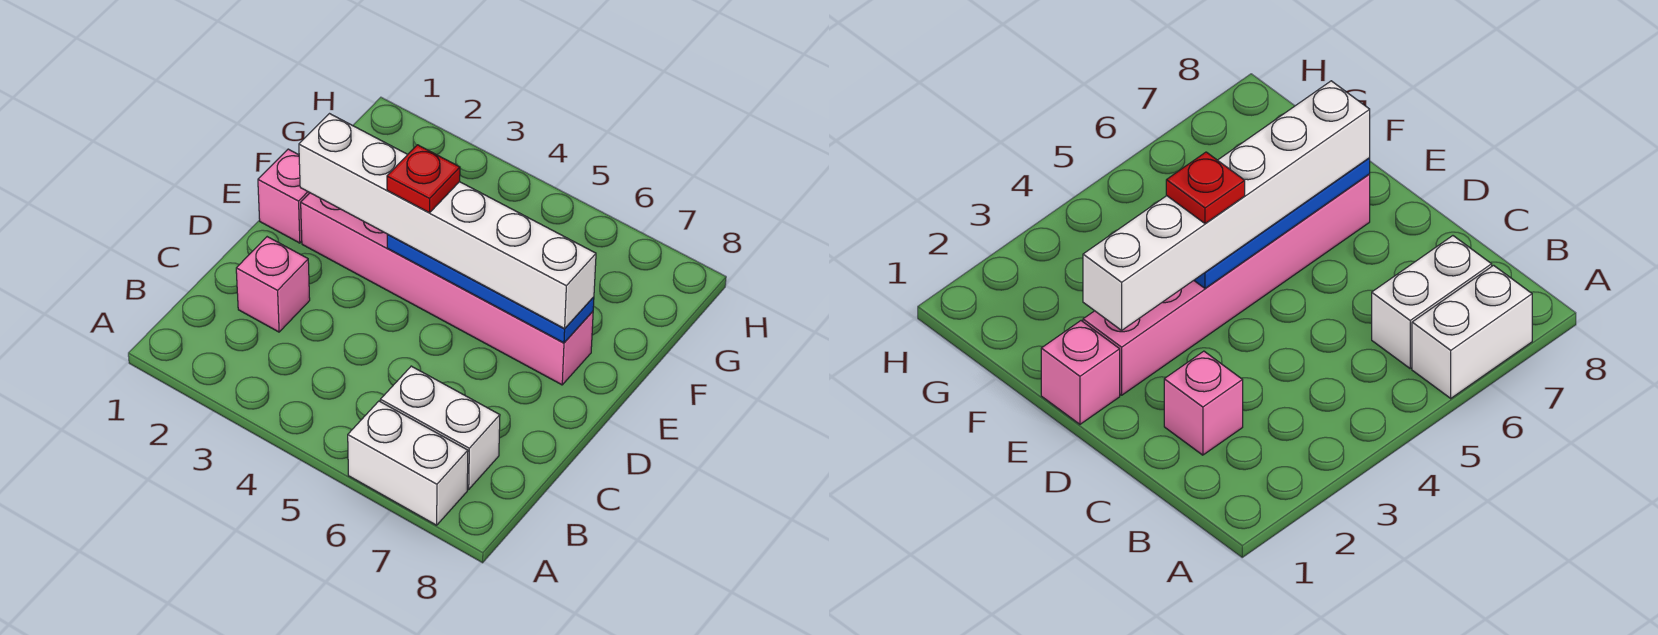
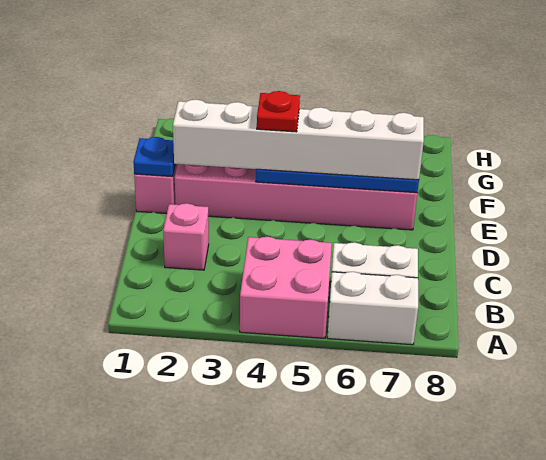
none -> pink brick A4:B5 level 1
none -> blue plate E1 level 2

